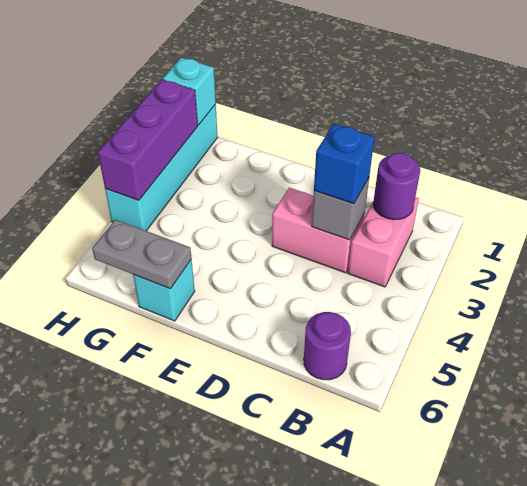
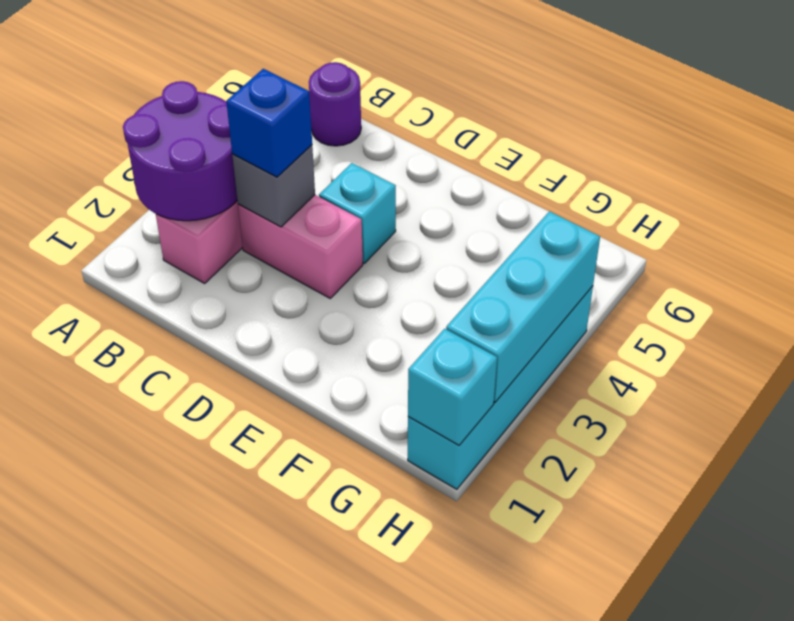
purple round brick B2 level 2 -> purple round brick A2:B3 level 2
cyan brick F6 level 1 -> cyan brick D4 level 1
grey plate F6:G6 level 2 -> none
purple brick H2:H4 level 2 -> cyan brick H2:H4 level 2

